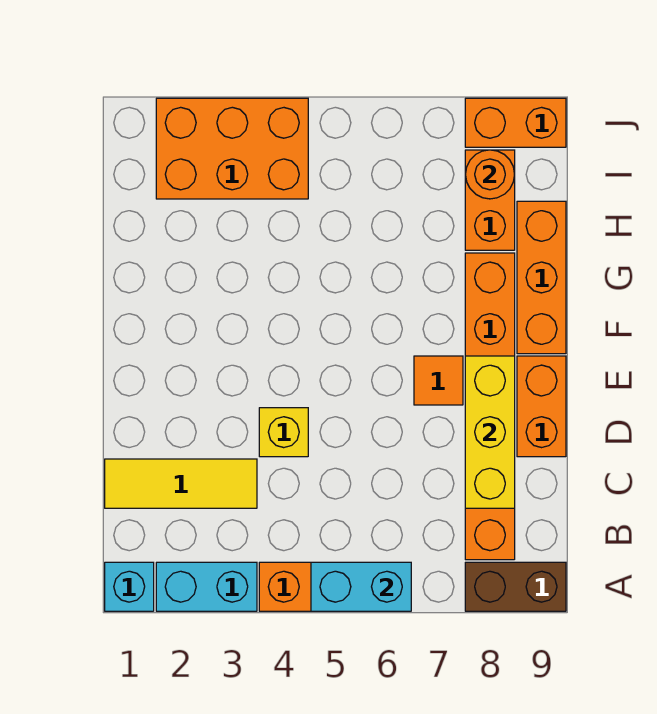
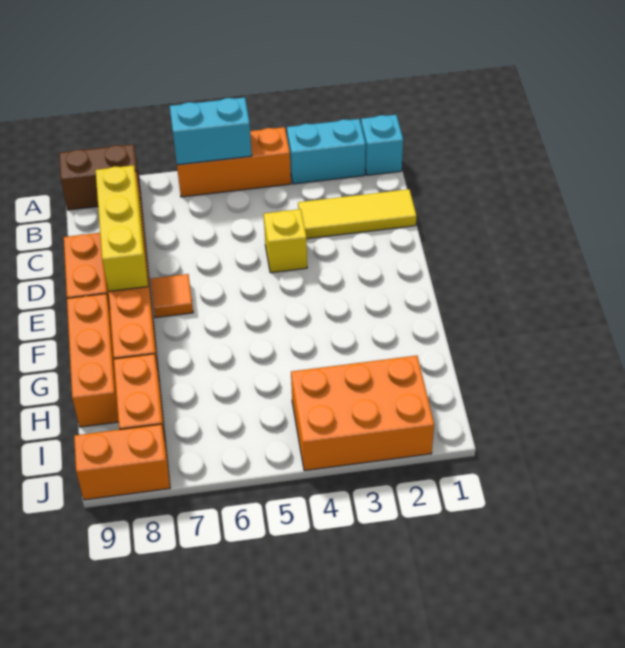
orange round brick I8 level 2 -> none

